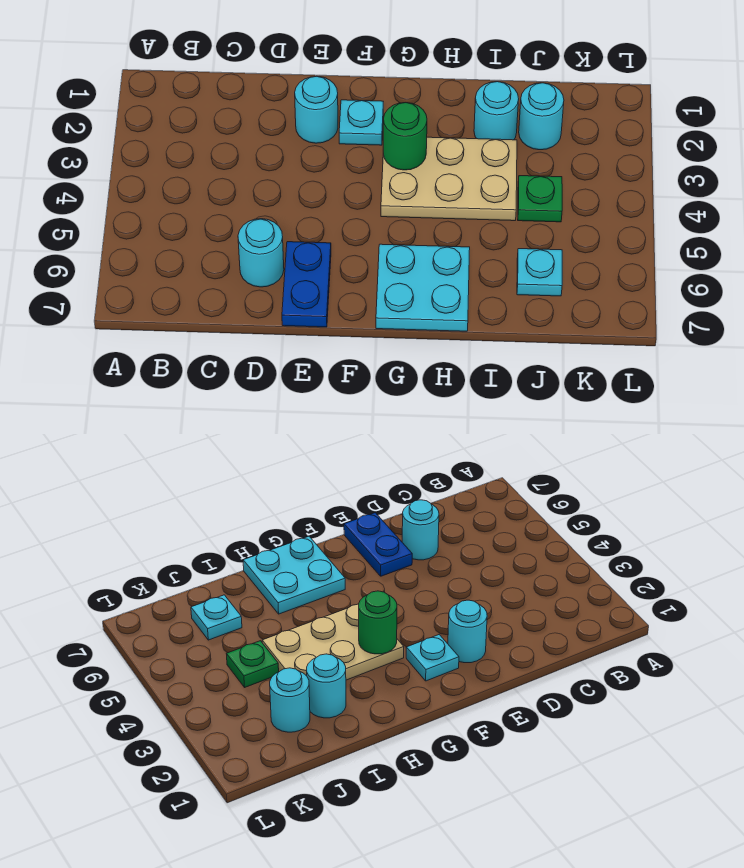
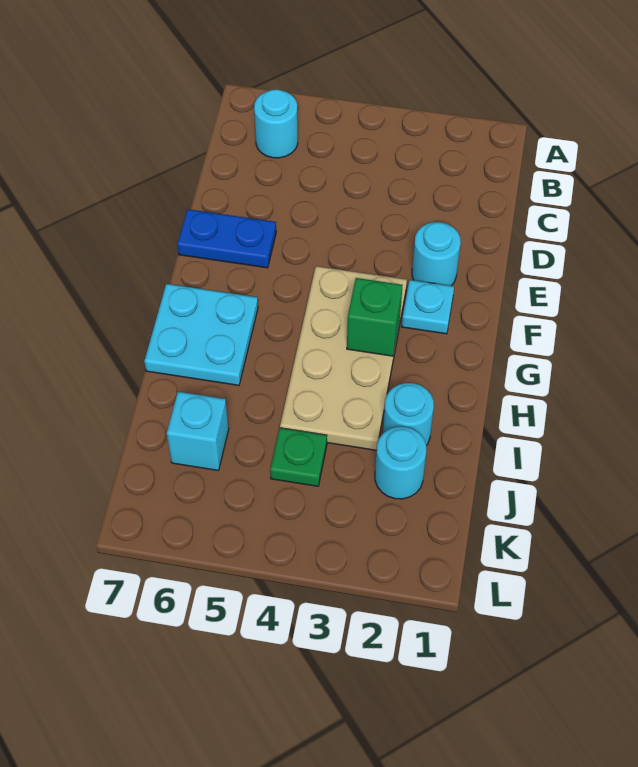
cyan round brick D6 level 1 -> cyan round brick B6 level 1
tan plate G3:I4 level 1 -> tan plate F3:I4 level 1
green round brick G3 level 2 -> green brick G3 level 2
cyan plate J6 level 1 -> cyan brick J6 level 1

